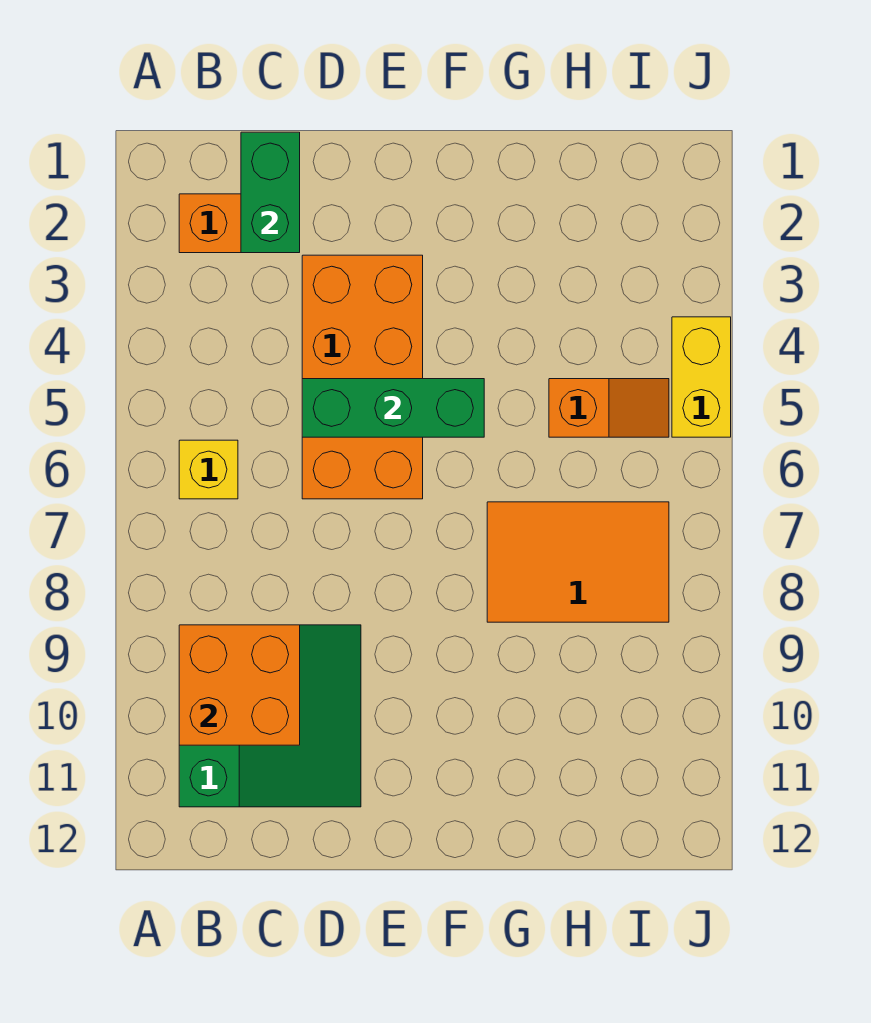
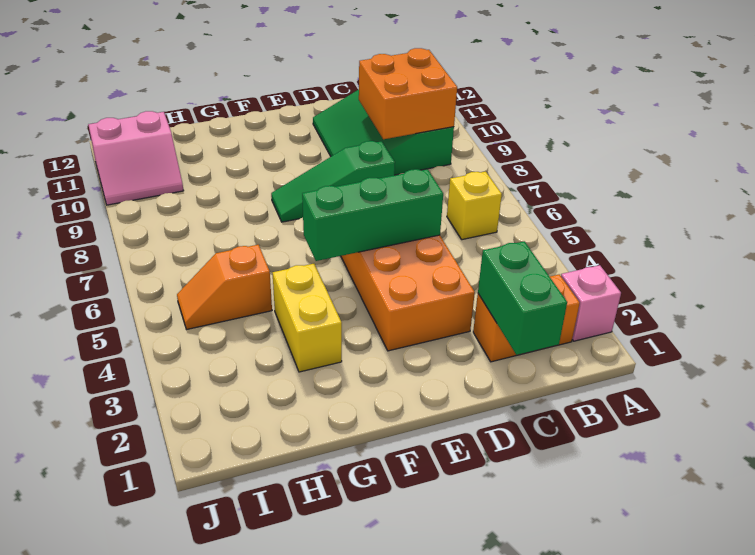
none -> pink brick A2 level 1
none -> green slope D8:F8 level 1 top D
orange tile G7:I8 level 1 -> none
none -> pink slope I10:J11 level 1 top 11
yellow brick J4:J5 level 1 -> yellow brick G3:G4 level 1

